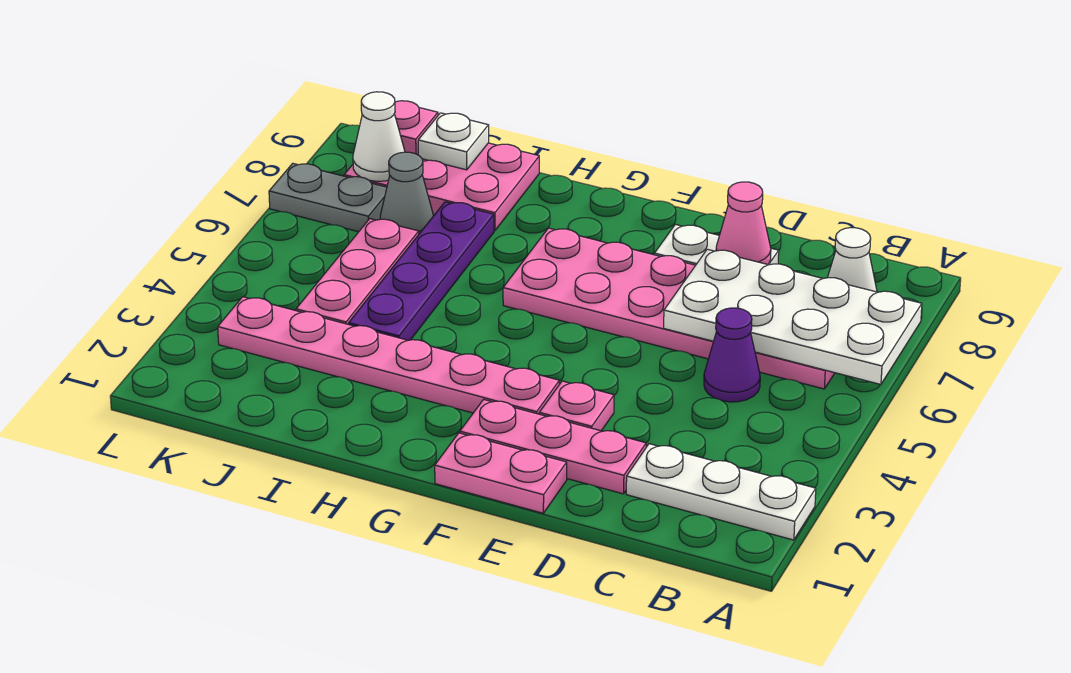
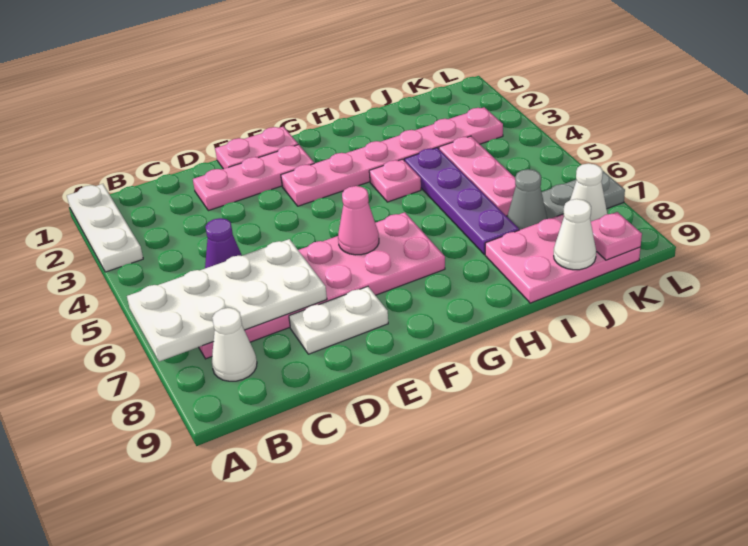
white plate A2:C2 level 1 -> white plate A1:A3 level 1
pink cone D8 level 2 -> pink cone F6 level 2
pink plate E3 level 1 -> pink plate H4 level 1
white plate J9 level 2 -> white cone J9 level 2

